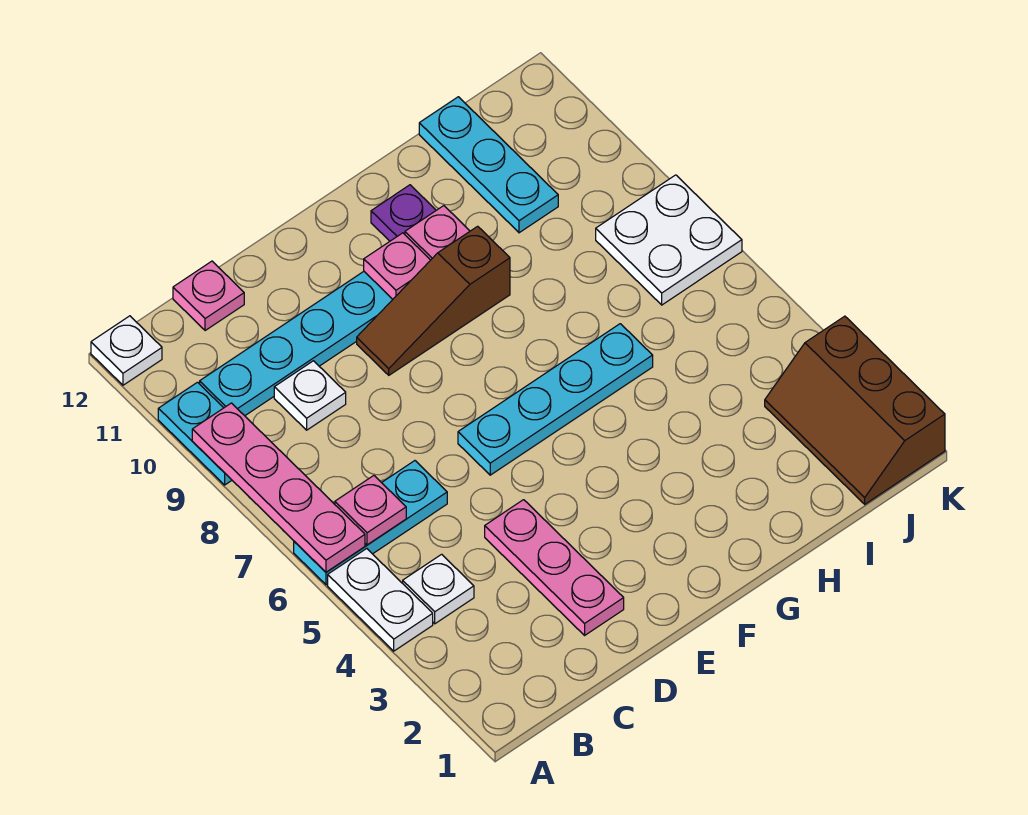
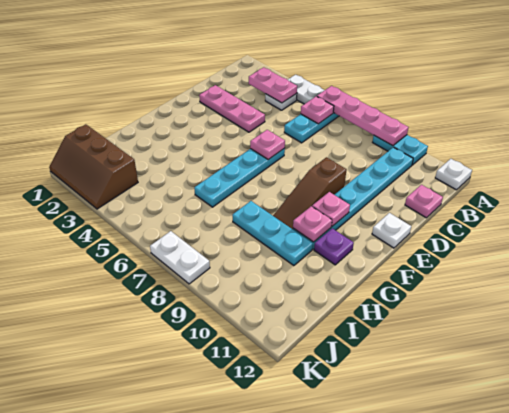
none -> pink plate B3:B4 level 2
white plate C9 level 1 -> white plate E12 level 1
none -> pink plate E6 level 2
brown slope E9:G9 level 1 top G -> brown slope E9:G9 level 1 top E
cyan plate I10:I12 level 1 -> cyan plate H8:H10 level 1
brown slope J1:K3 level 1 top K -> brown slope J1:K3 level 1 top J
white plate J7:K8 level 1 -> white plate K7:K8 level 1

